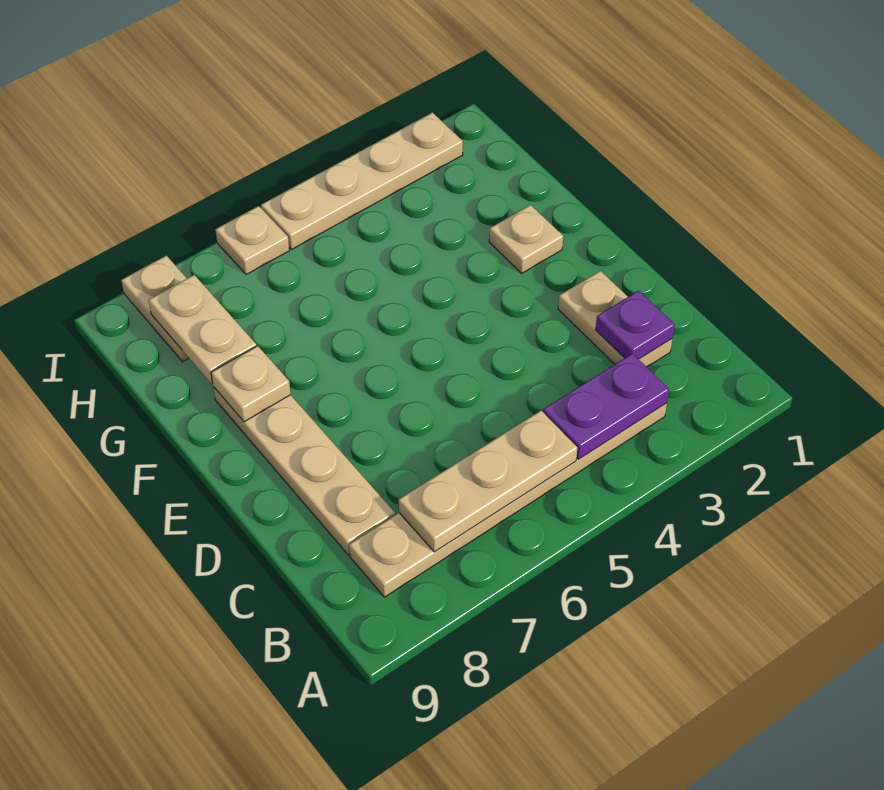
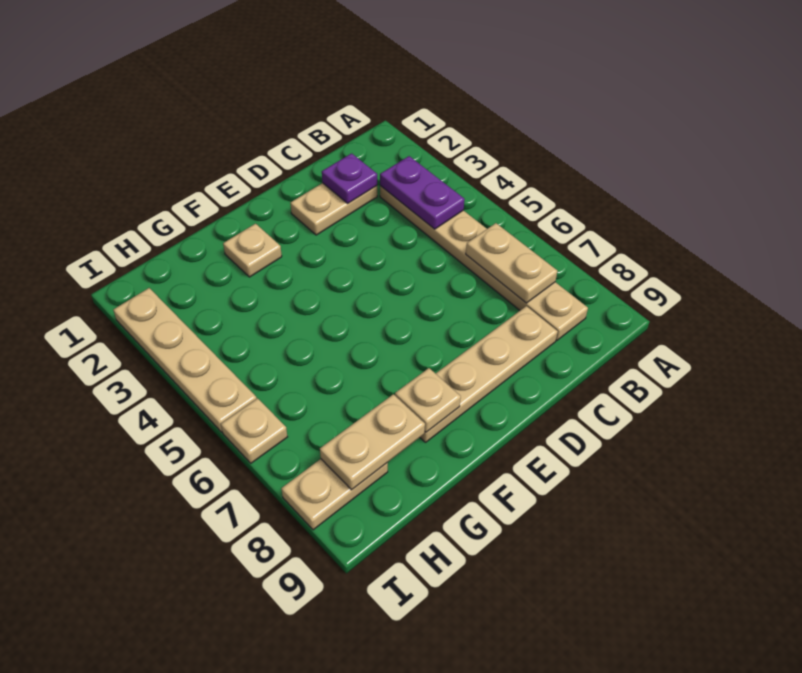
tan plate B5:B7 level 2 -> tan plate B6:B7 level 2

